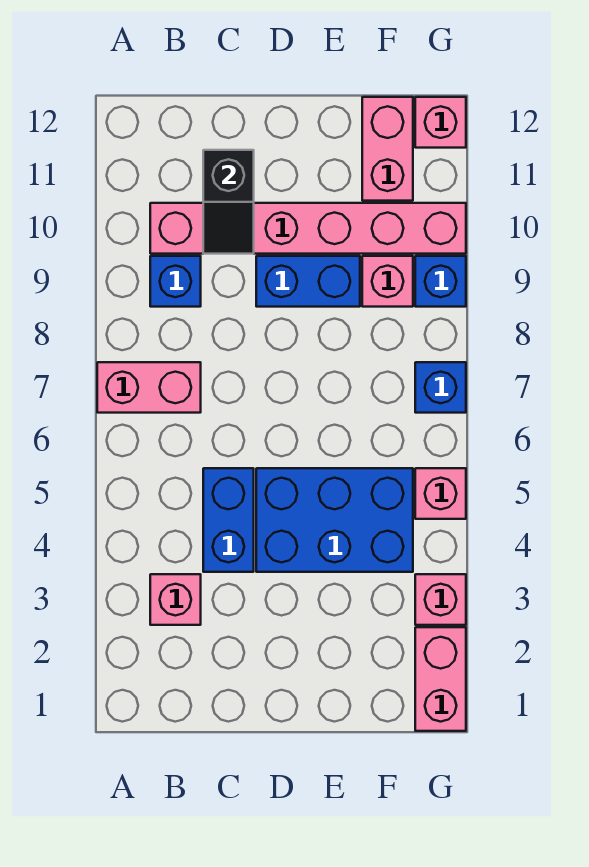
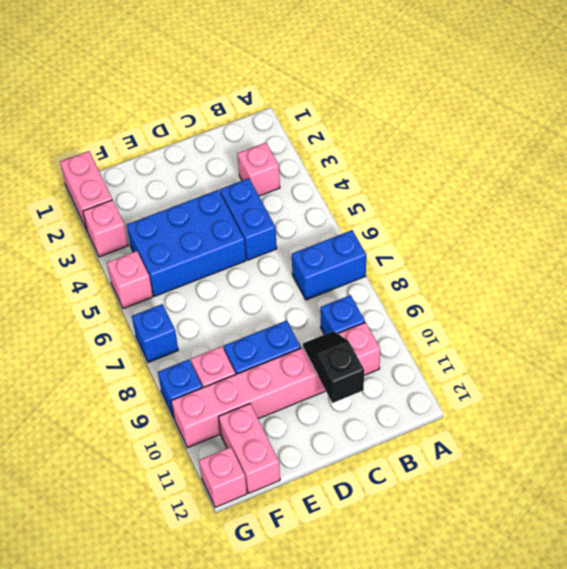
pink brick A7:B7 level 1 -> blue brick A7:B7 level 1

